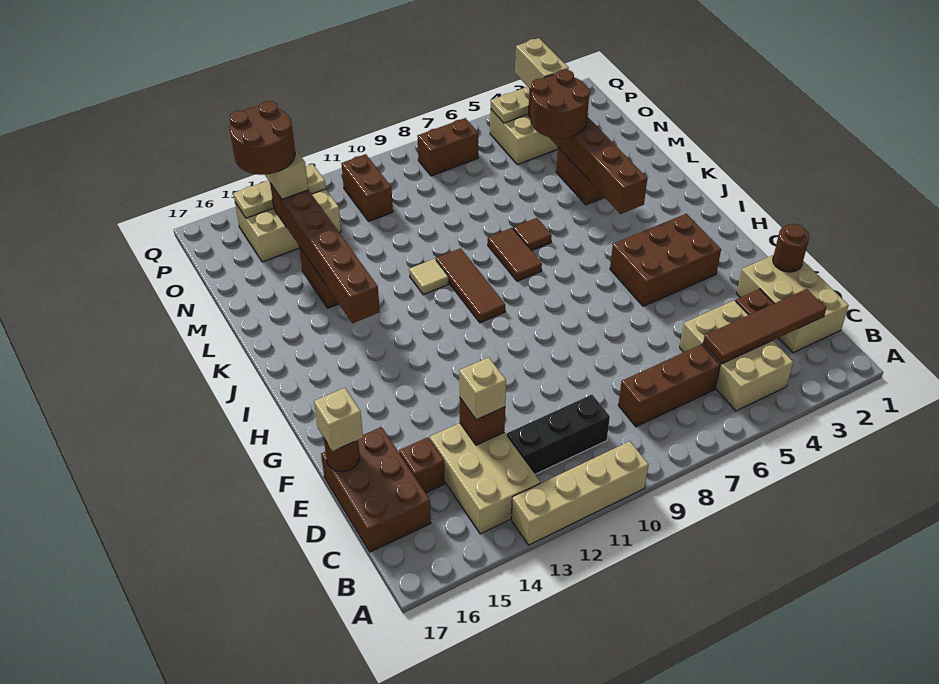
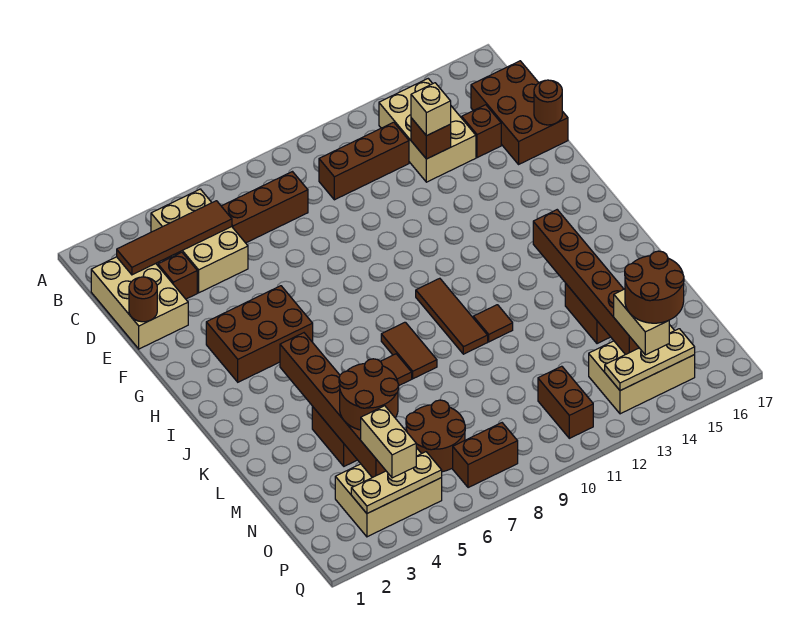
tan brick A10:A13 level 1 -> none
black brick C10:C12 level 1 -> brown brick C10:C12 level 1
tan brick E17 level 3 -> none
tan tile K11 level 1 -> brown tile K11 level 1
none -> brown round brick N6:O7 level 1

